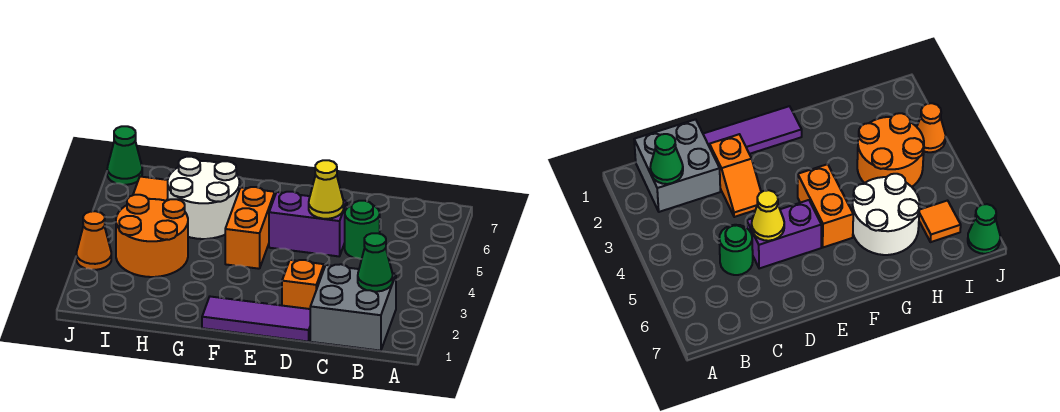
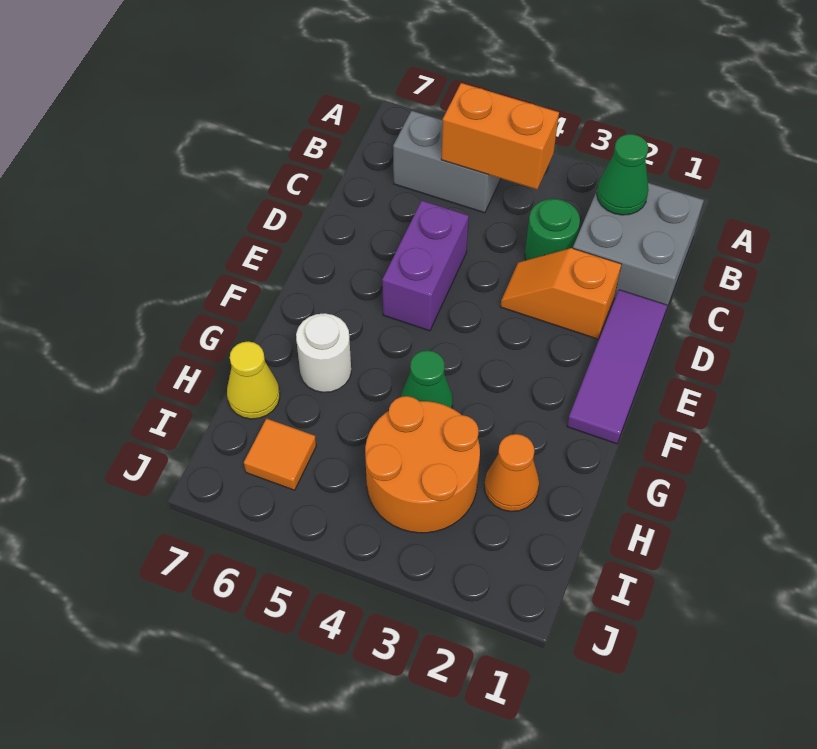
none -> grey brick B5:B6 level 1
green round brick C5 level 1 -> green round brick C3 level 1
yellow cone D5 level 2 -> yellow cone H7 level 1
orange brick F4:F5 level 1 -> orange brick B4:B5 level 2
white round brick G5:H6 level 1 -> white round brick G6 level 1
orange cone J3 level 1 -> orange cone H2 level 1
green cone J7 level 1 -> green cone G4 level 1

